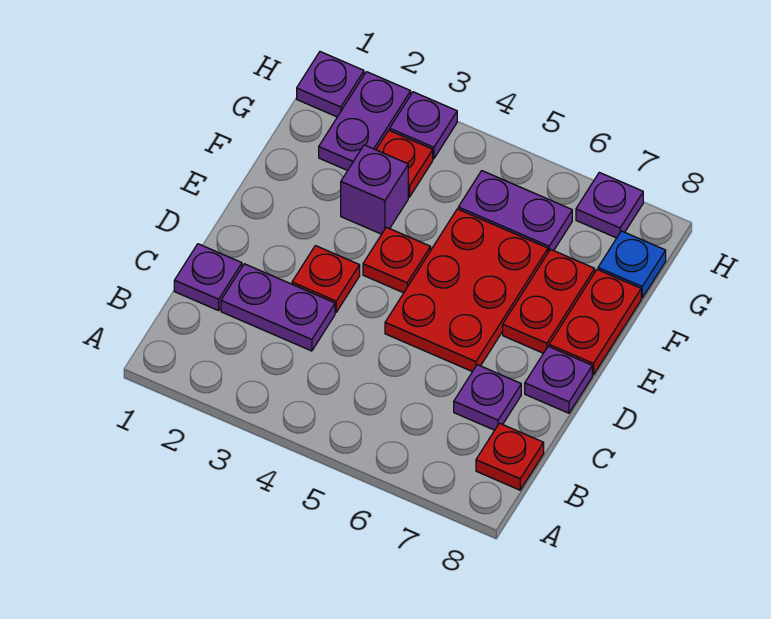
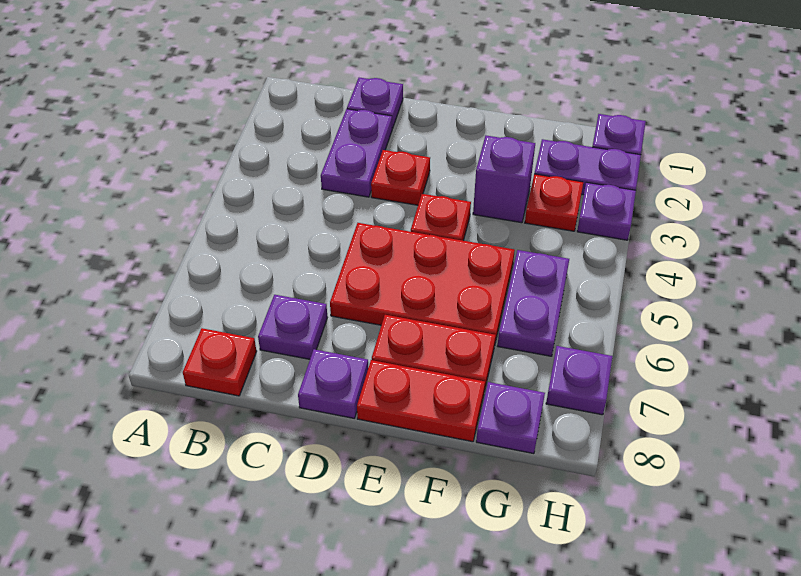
blue plate G8 level 1 -> purple plate G8 level 1

